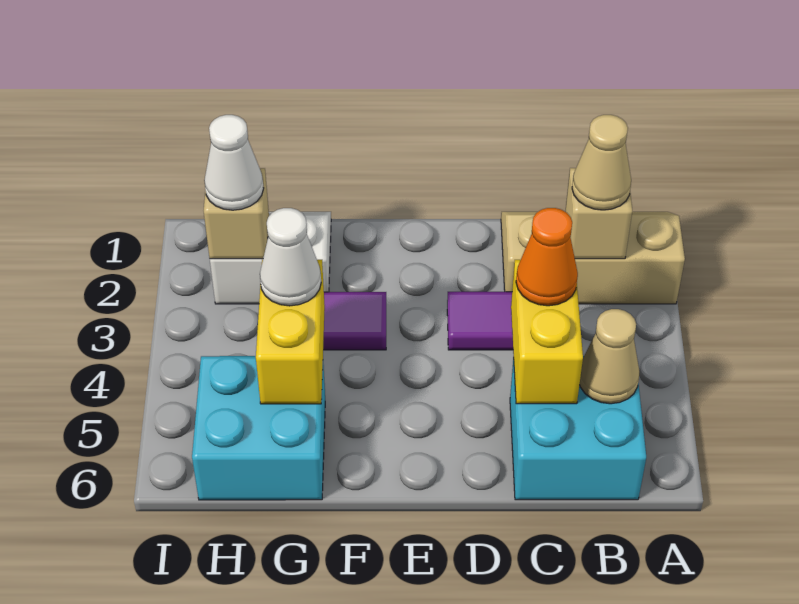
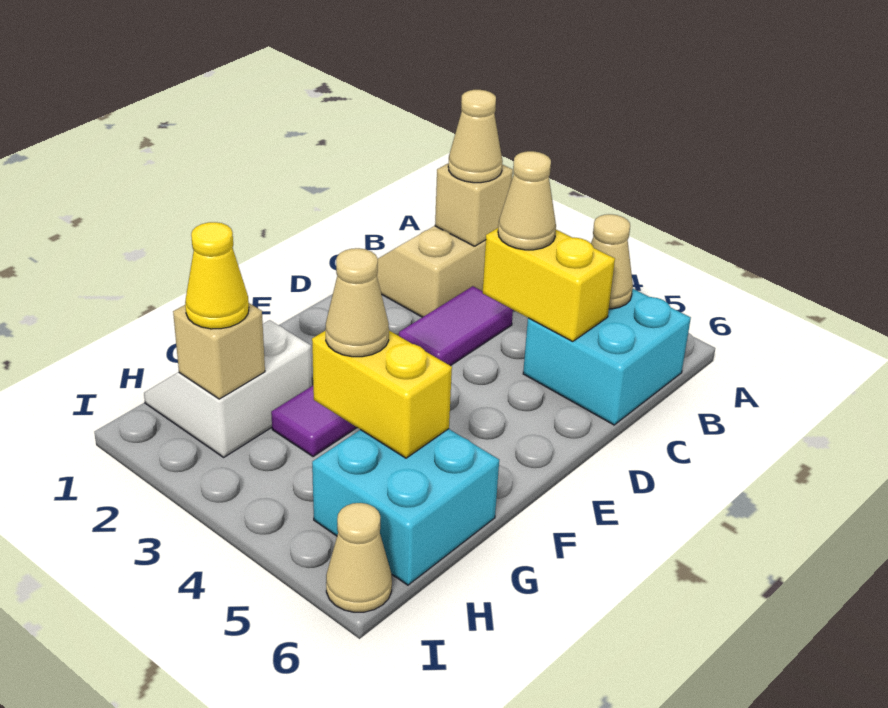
orange cone C4 level 3 -> tan cone C4 level 3
white cone G4 level 3 -> tan cone G4 level 3
white cone H2 level 3 -> yellow cone H2 level 3
none -> tan cone I6 level 1

